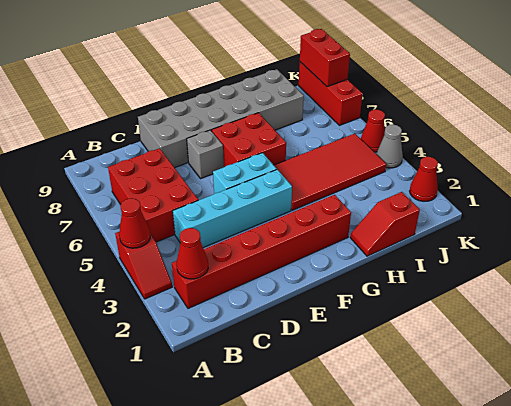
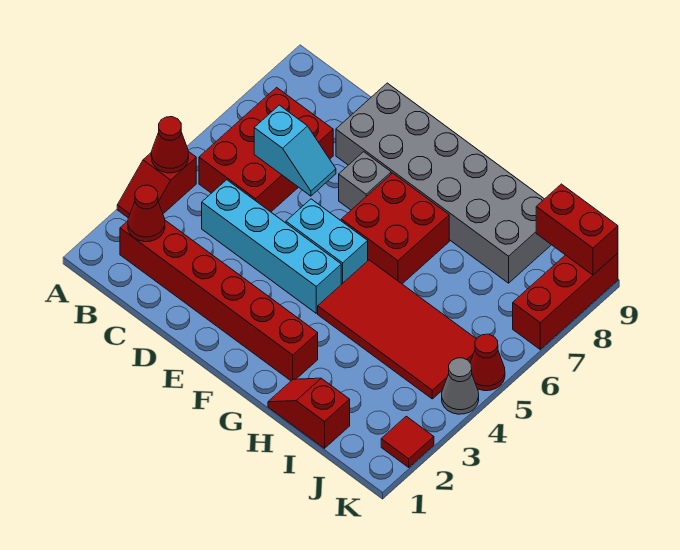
none -> cyan slope C6:D6 level 2 top C
red cone K2 level 1 -> red tile K2 level 1
red brick K8:K9 level 2 -> red brick J9:K9 level 2

